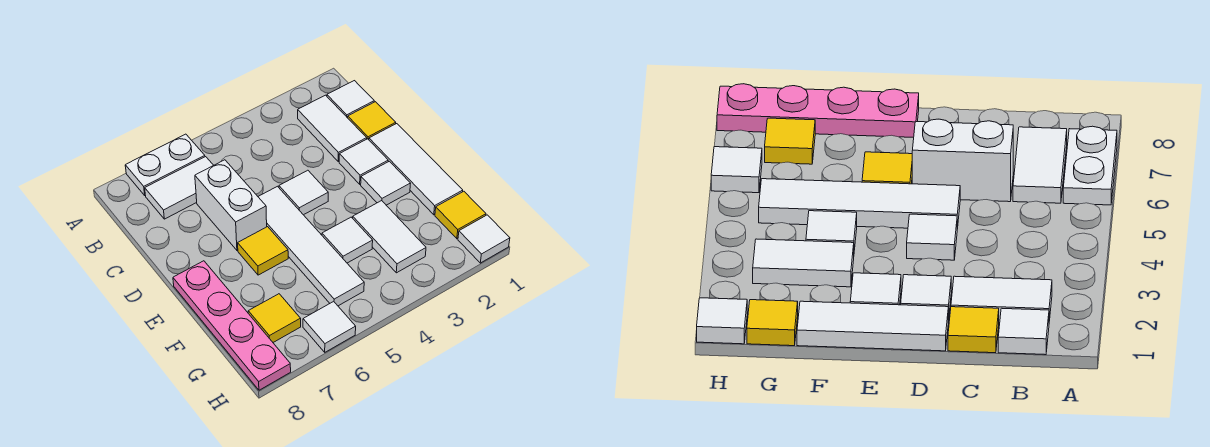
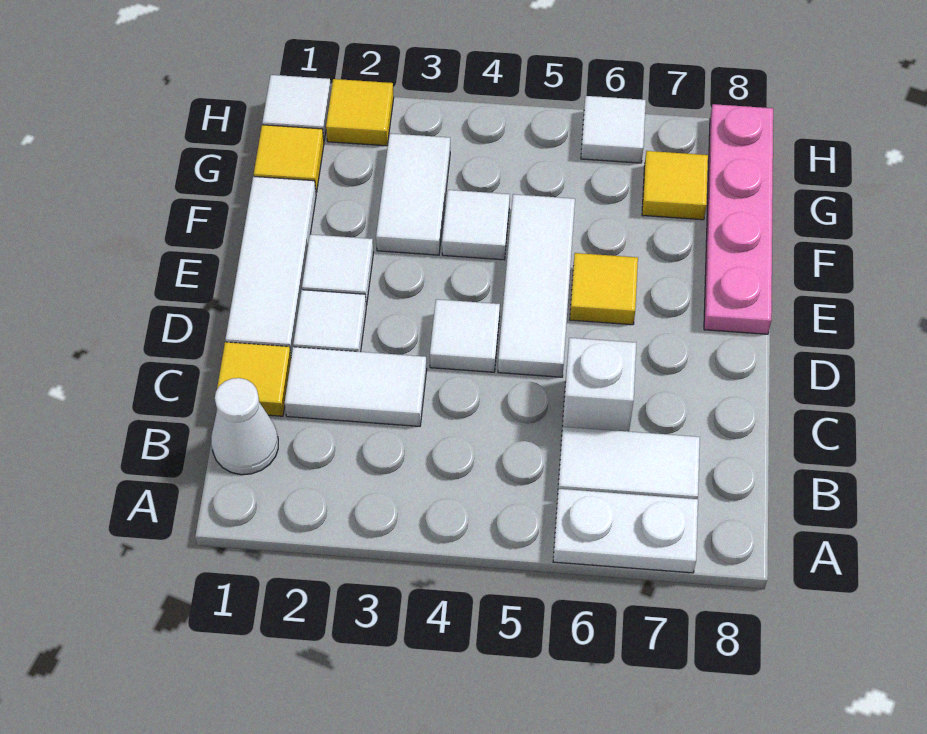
white tile B1 level 1 -> white cone B1 level 1
white tile B2:C2 level 1 -> white tile C2:C3 level 1
white brick C6:D6 level 1 -> white brick C6 level 1
white tile D5:G5 level 1 -> white tile D5:F5 level 1
none -> yellow tile H2 level 1

